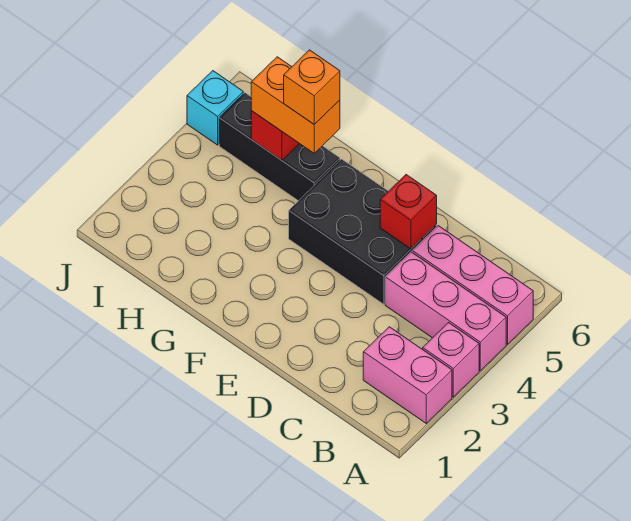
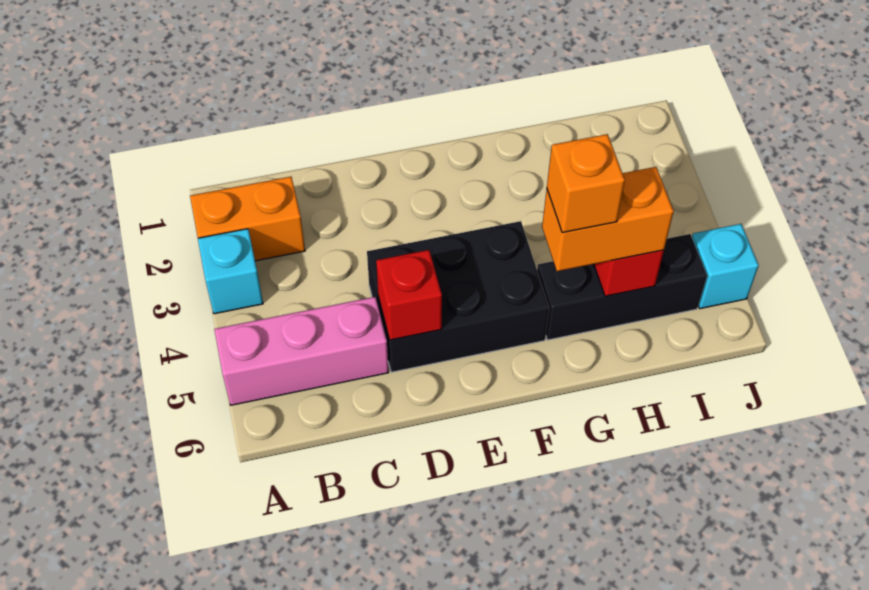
pink brick A2:B2 level 1 -> orange brick A2:B2 level 1
pink brick A3 level 1 -> cyan brick A3 level 1
pink brick A4:C4 level 1 -> none

